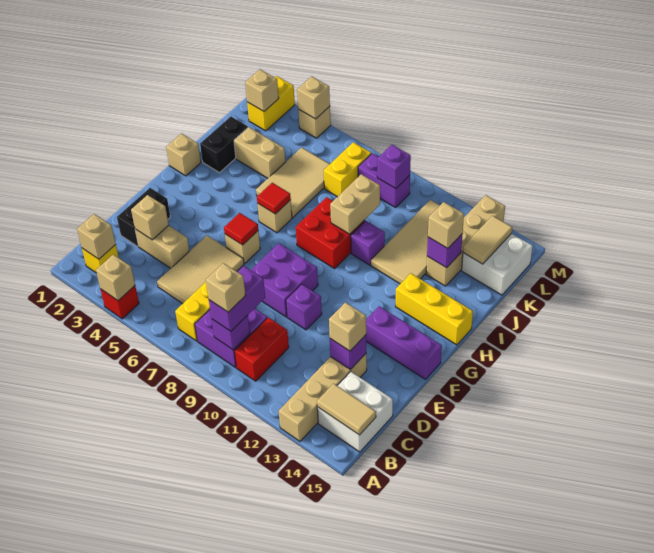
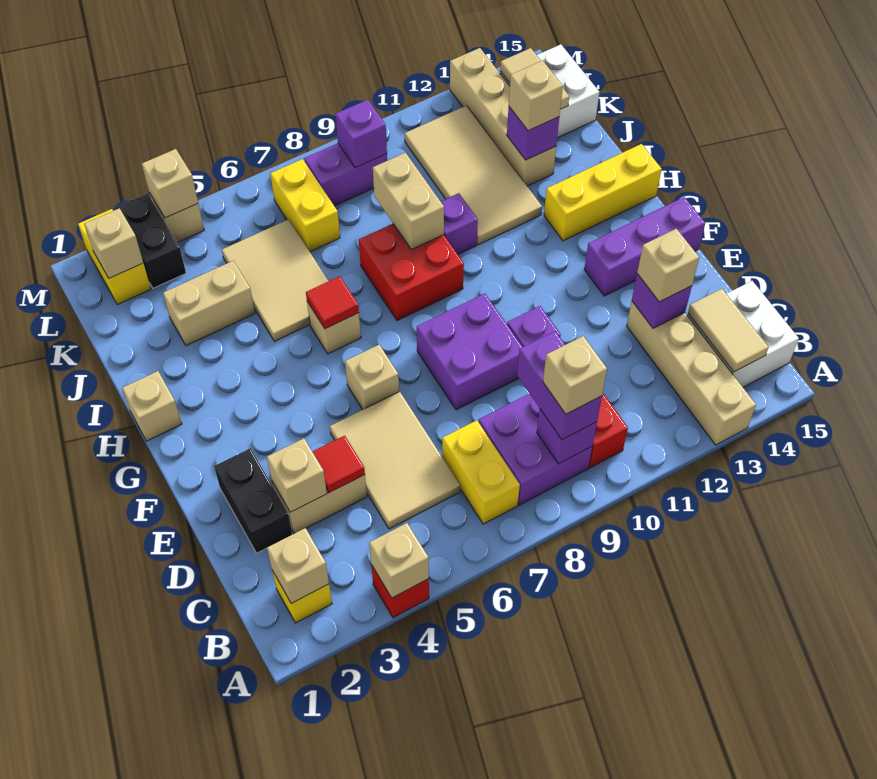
tan tile B14:B15 level 2 -> tan tile B14:C14 level 2
red tile F6 level 2 -> red tile D4 level 2
black brick I2:J2 level 1 -> black brick L3:M3 level 1

